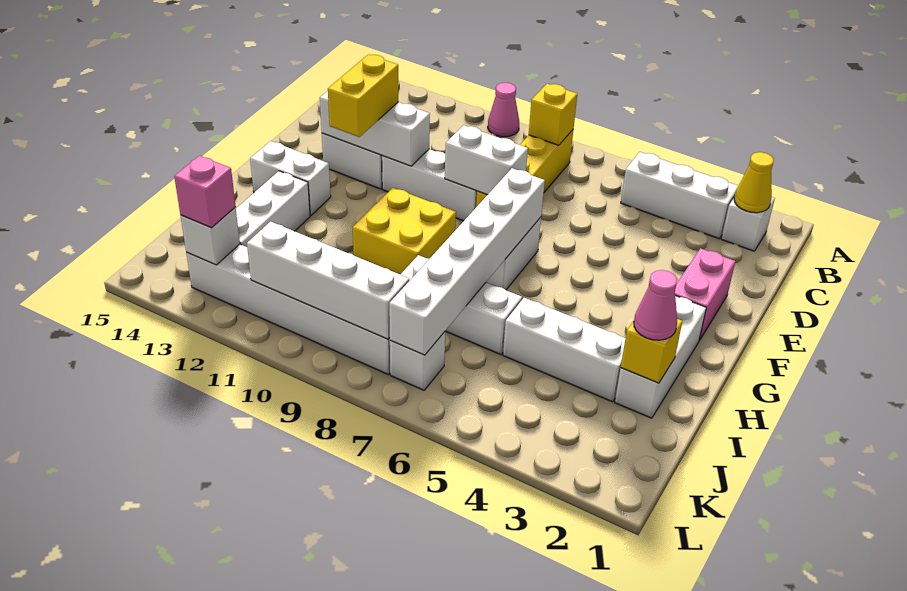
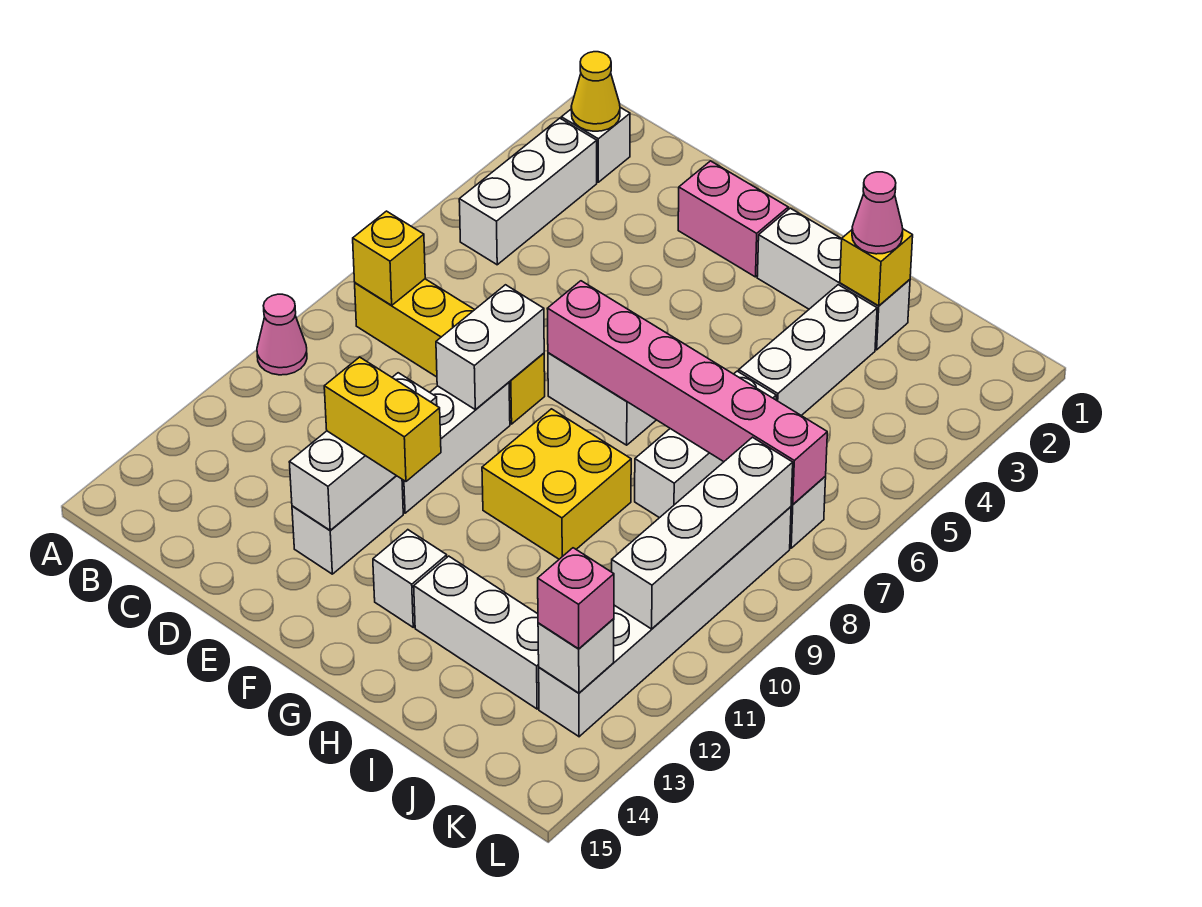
white brick F7:K7 level 2 -> pink brick F7:K7 level 2
white brick G13:G14 level 1 -> white brick G13 level 1

